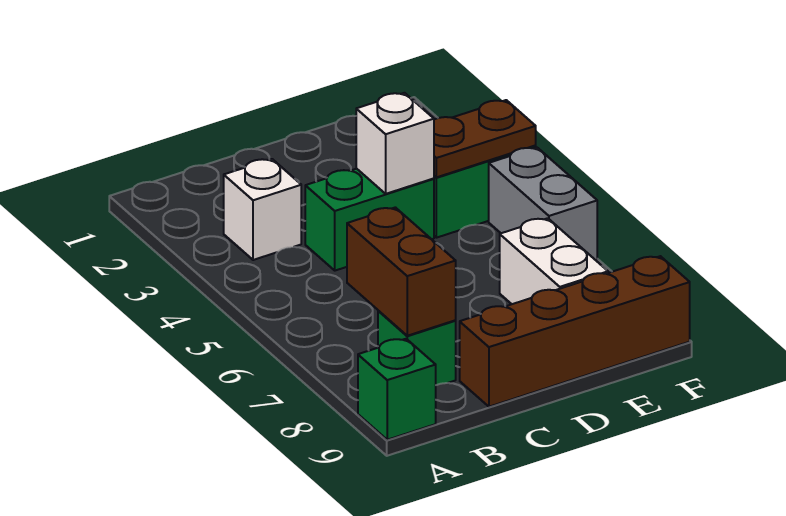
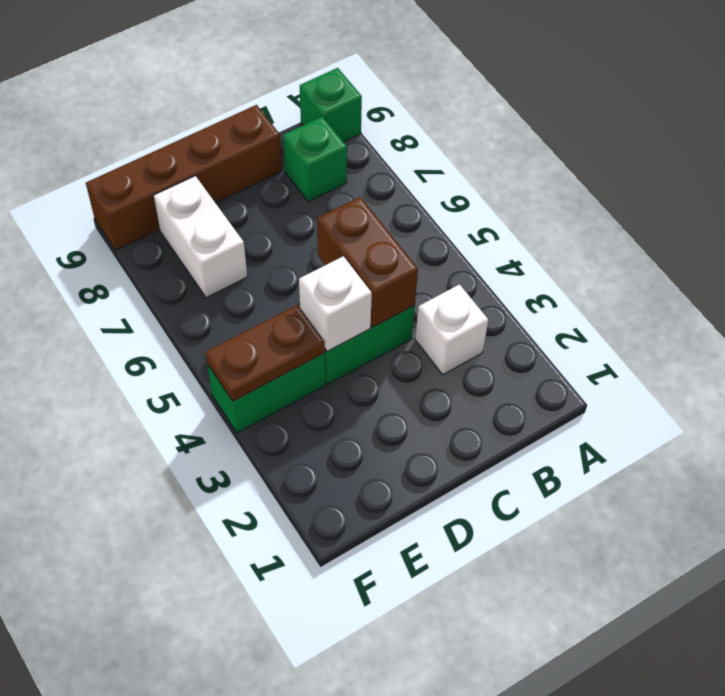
brown brick B7:B8 level 2 -> brown brick C4:C5 level 2
grey brick F5:F6 level 1 -> none

